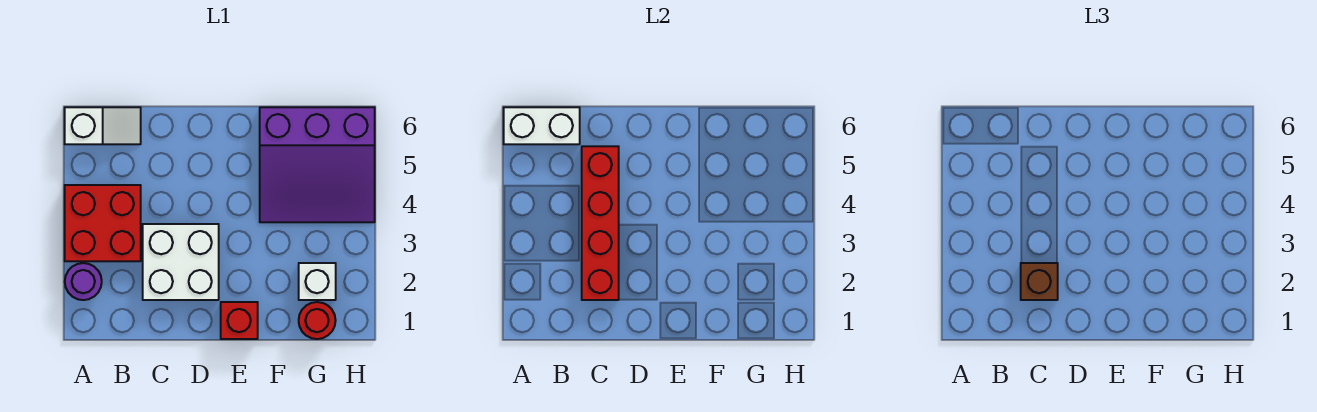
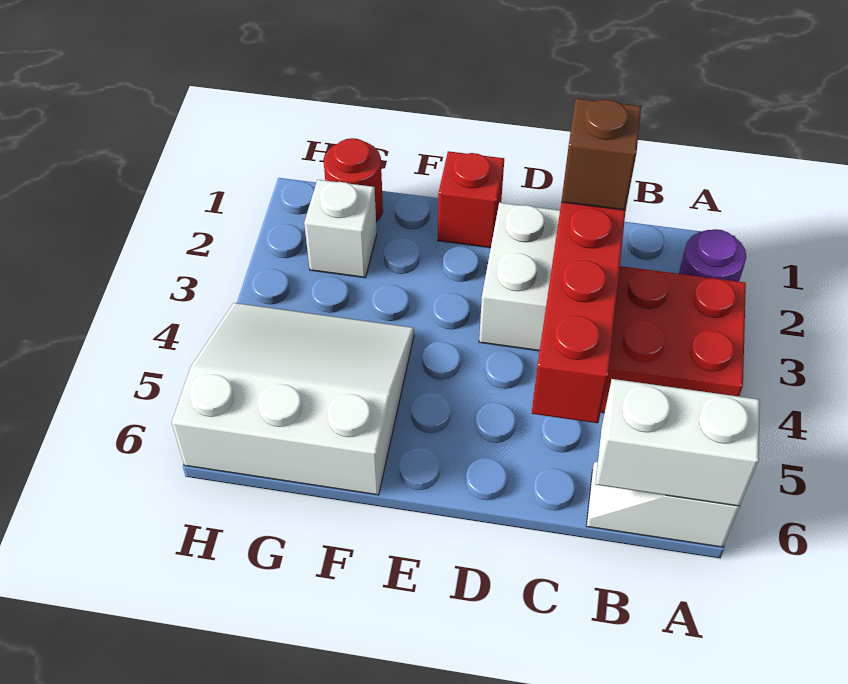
purple slope F4:H6 level 1 top 6 -> white slope F4:H6 level 1 top 6

